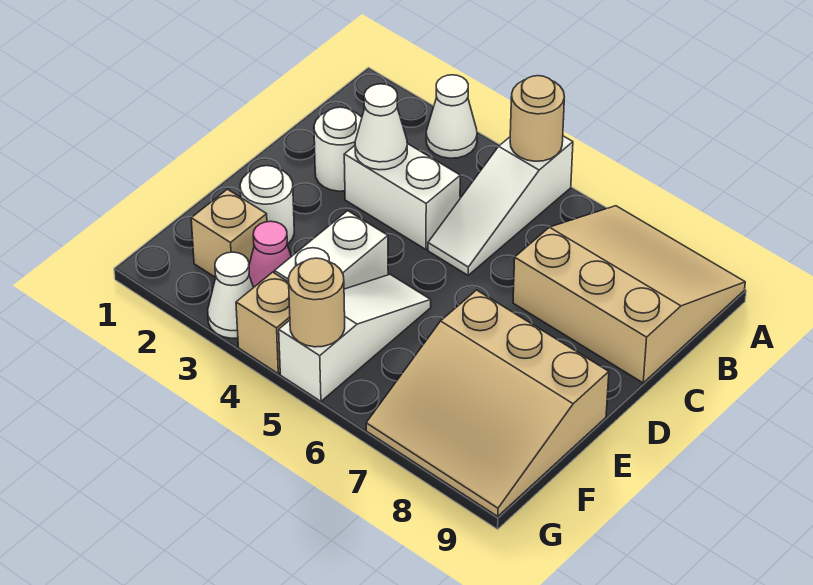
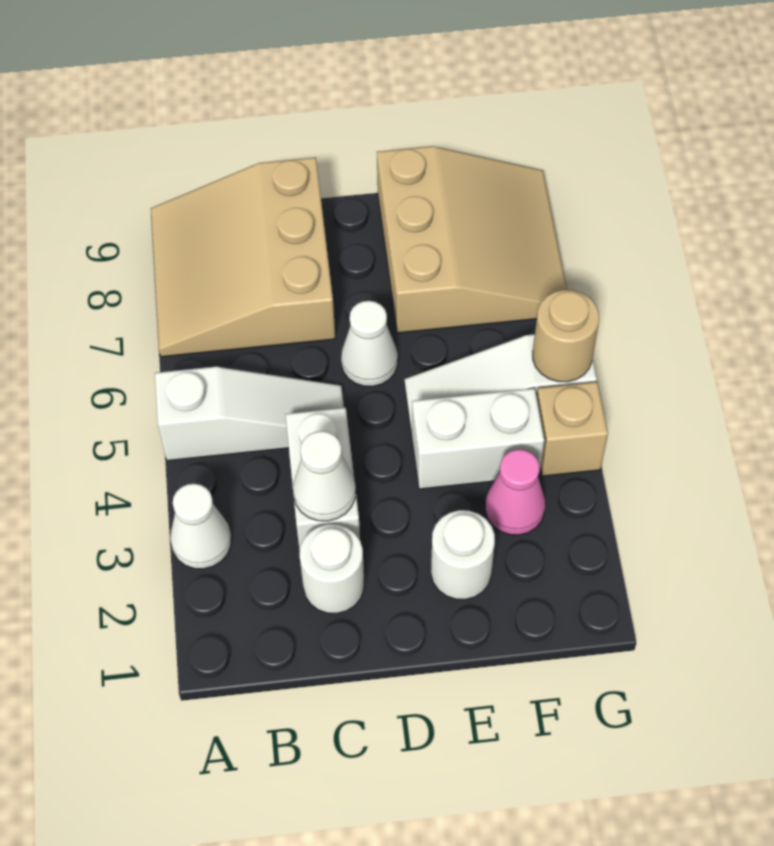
tan round brick A5 level 2 -> none
tan brick F2 level 1 -> none
white cone G3 level 1 -> white cone D6 level 1

